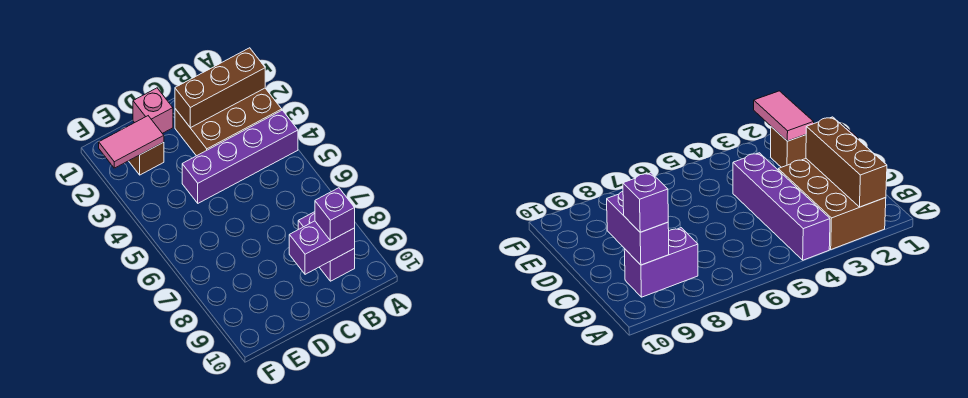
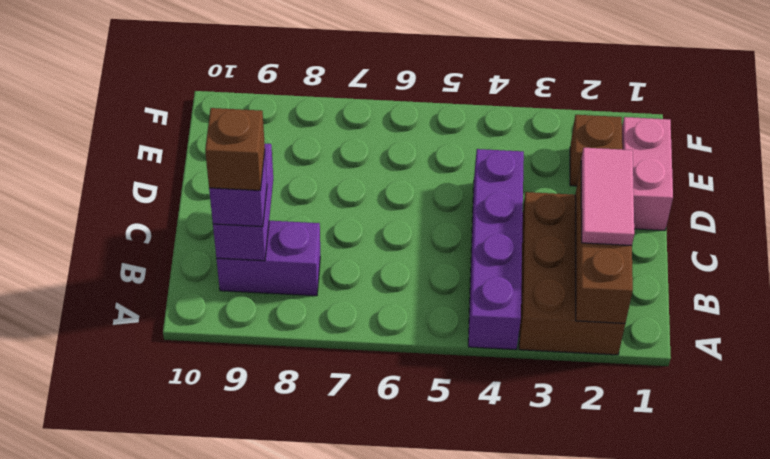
none -> brown brick B9 level 4
pink brick D1 level 1 -> pink brick D1:E1 level 1
pink tile E2:F2 level 2 -> pink tile B2:C2 level 3

